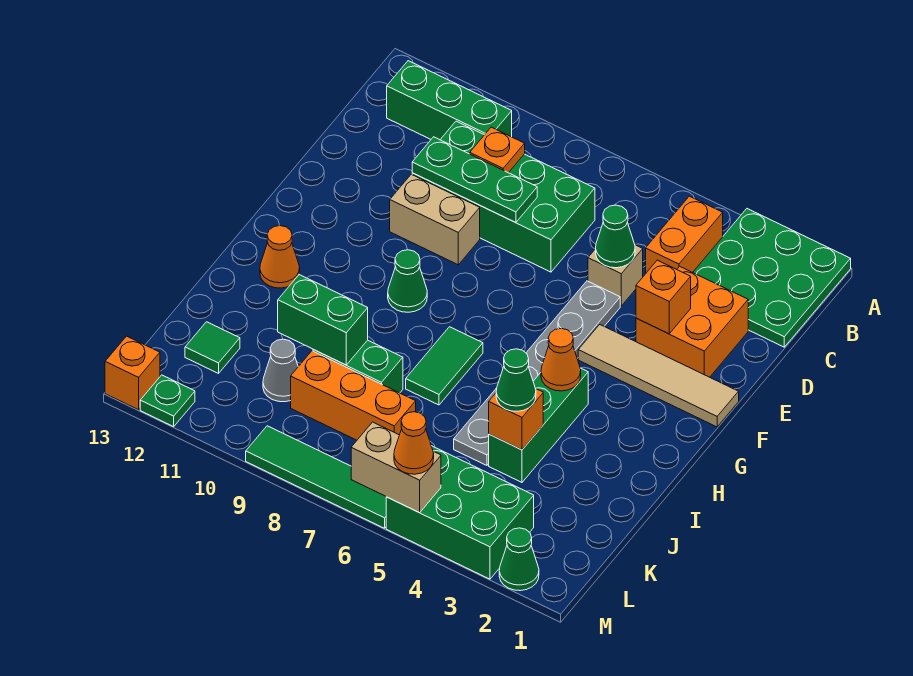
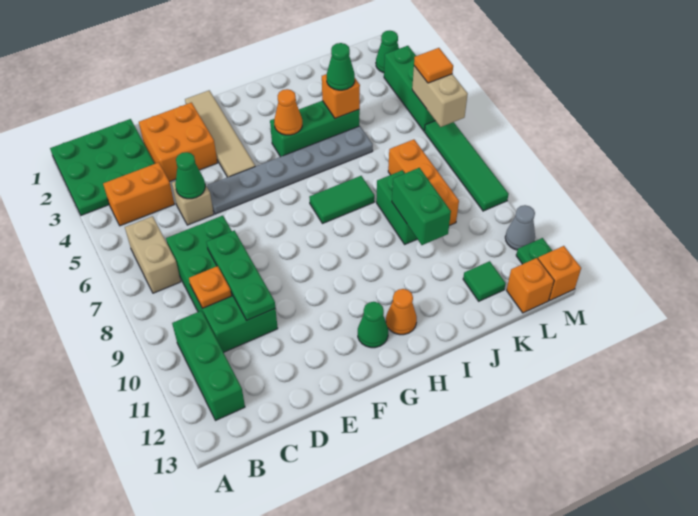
orange brick E3 level 2 -> orange brick L13 level 1
tan brick E9:E10 level 1 -> tan brick B6:B7 level 1
green cone G9 level 1 -> green cone G12 level 1
grey cone K10 level 1 -> grey cone M11 level 1
green brick L3:M5 level 1 -> green brick M3:M5 level 1
orange cone M5 level 3 -> orange tile M5 level 3

